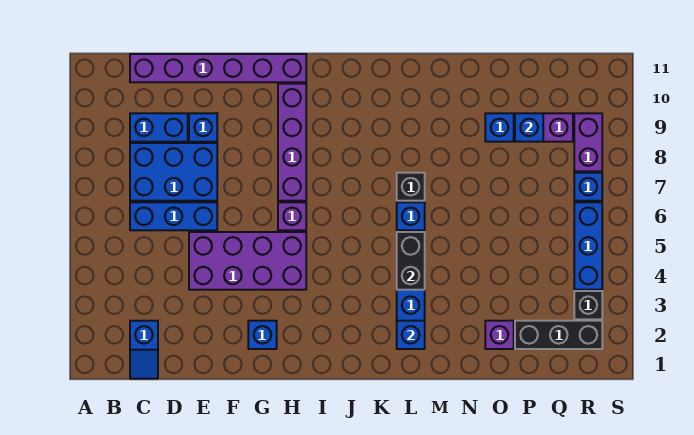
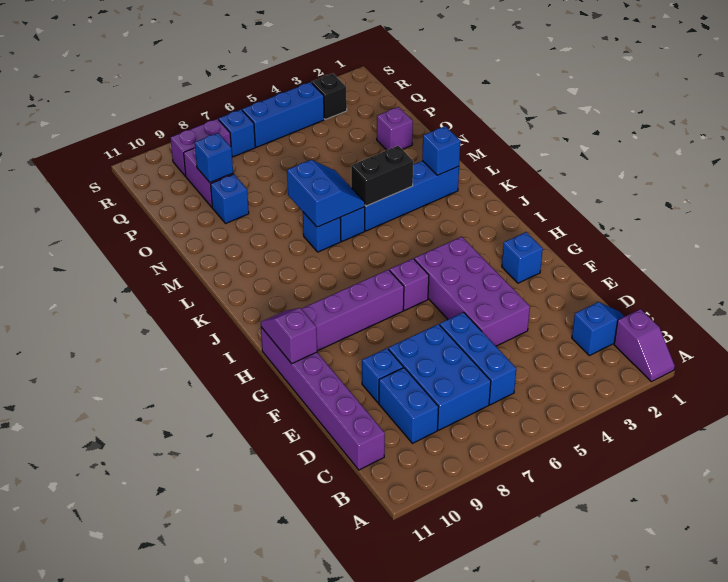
none -> purple slope A1:B1 level 1 top B
none -> purple slope G11:H11 level 2 top G
none -> blue slope L6:M7 level 2 top 7
black brick L7 level 1 -> blue brick L7 level 1
black brick P2:R2 level 1 -> none

